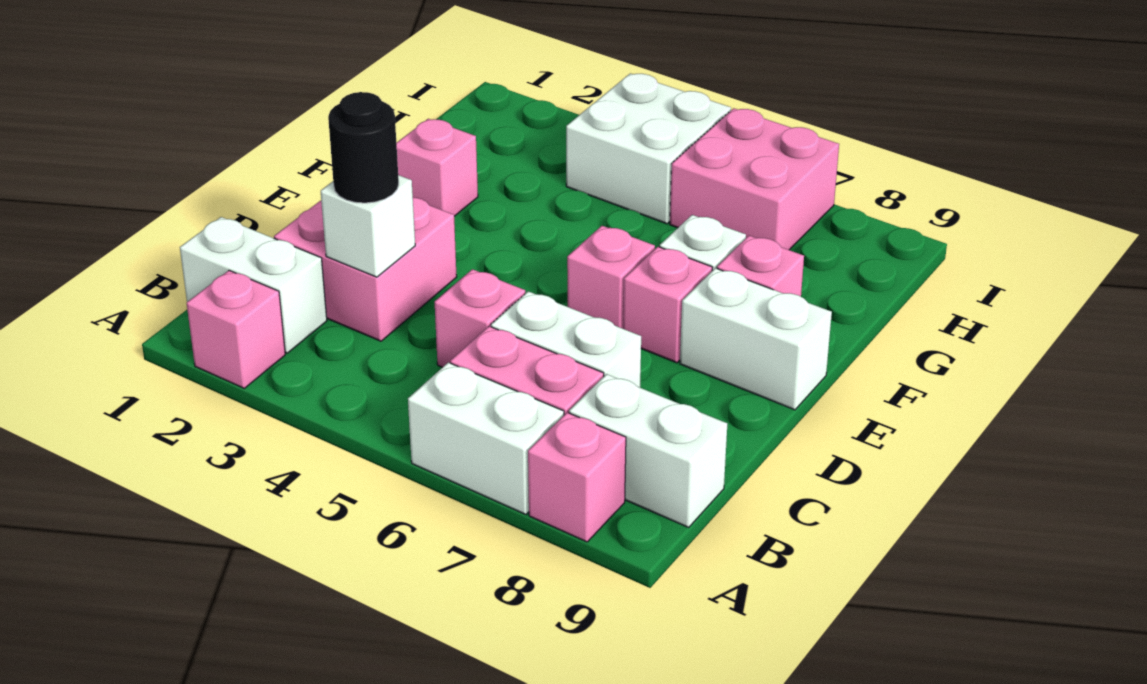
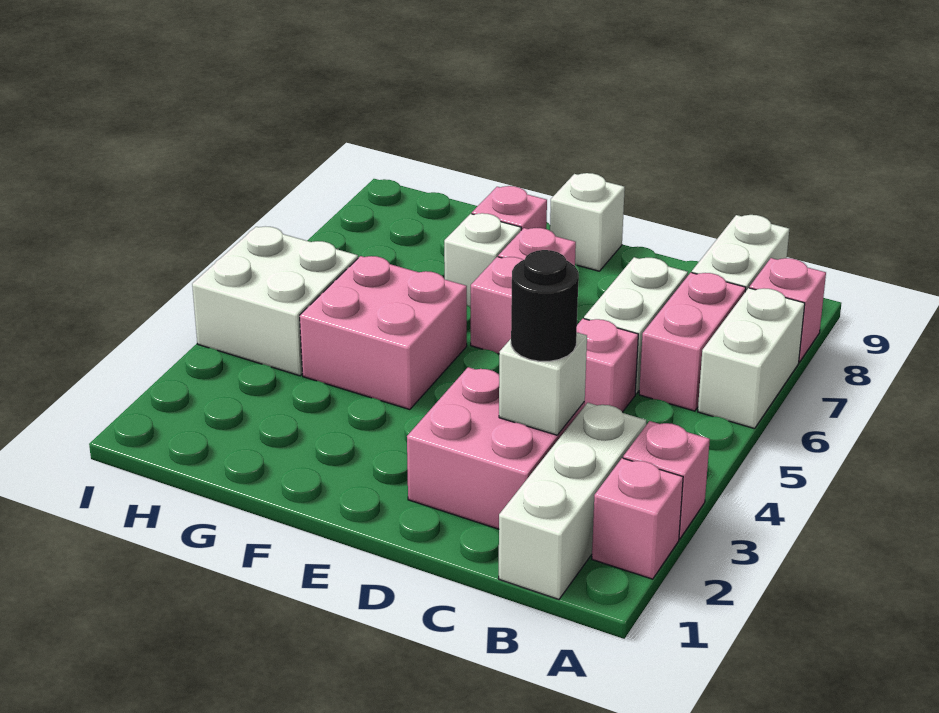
white brick B1:B2 level 1 -> white brick B1:B3 level 1
white brick E8:E9 level 1 -> white brick E9 level 1
pink brick F2 level 1 -> pink brick A3 level 1
pink brick H6:I7 level 1 -> pink brick F4:G5 level 1

